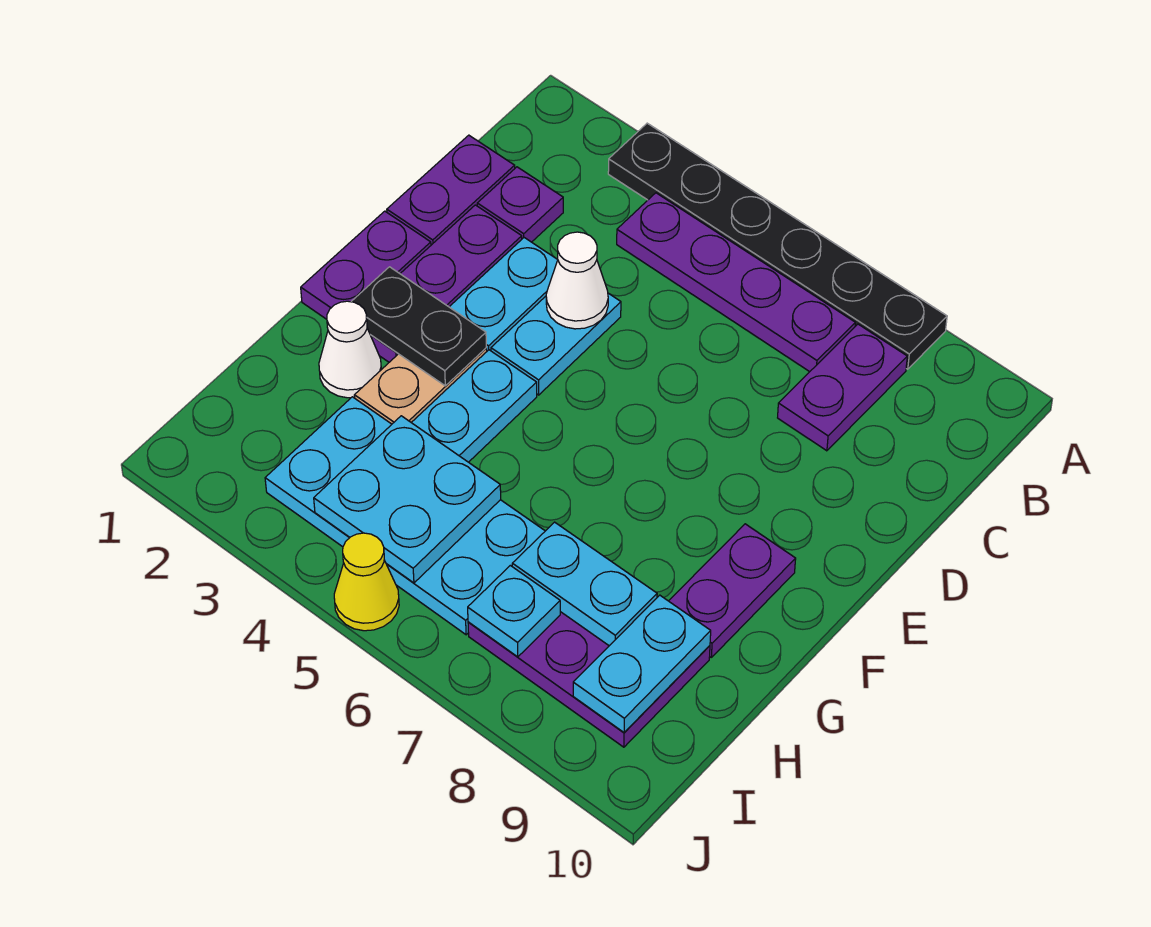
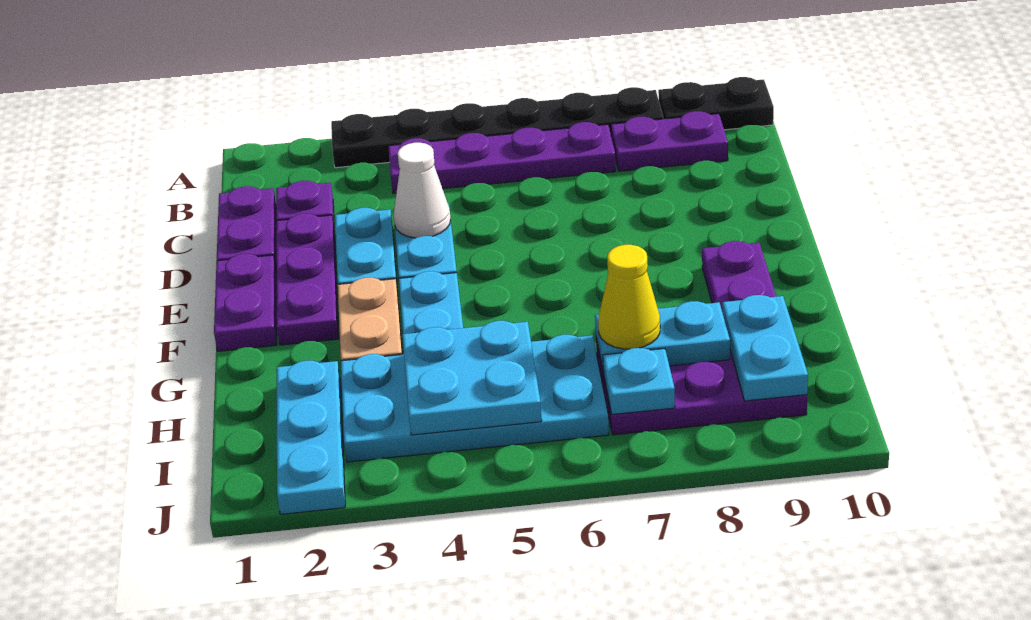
purple plate B8:C8 level 1 -> purple plate B8:B9 level 1
black plate F2:F3 level 2 -> black plate A9:A10 level 1
white cone G2 level 1 -> none
none -> cyan plate H2:J2 level 1
yellow cone J5 level 1 -> yellow cone H7 level 3

